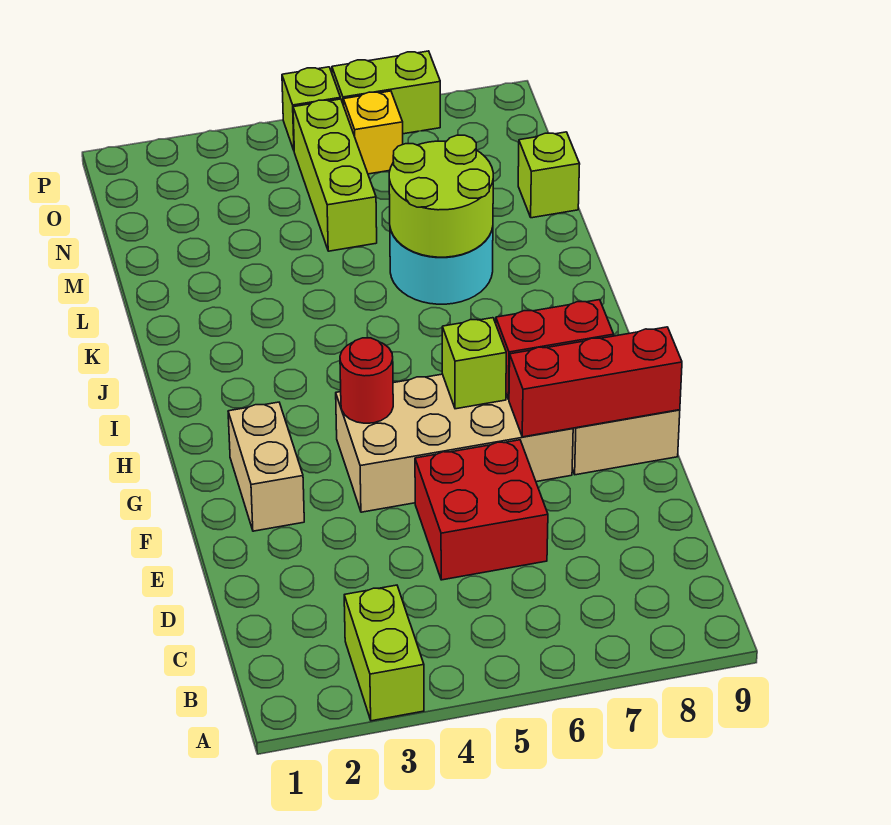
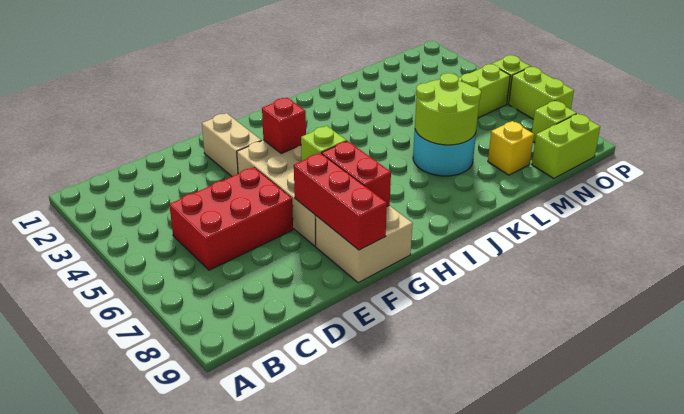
lime brick A3:B3 level 1 -> lime brick N9:O9 level 1
red brick D5:E6 level 1 -> red brick C5:E6 level 1
tan brick F2:G2 level 1 -> tan brick F2:F3 level 1
red round brick G4 level 2 -> red brick G4 level 2
lime brick M9 level 1 -> lime brick O8 level 1
yellow brick O6 level 1 -> yellow brick M8 level 1

